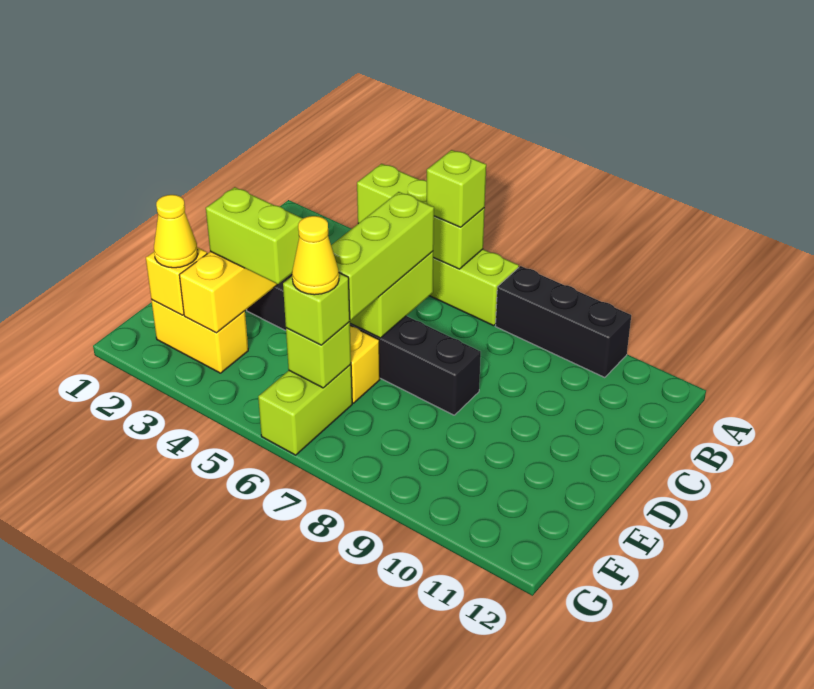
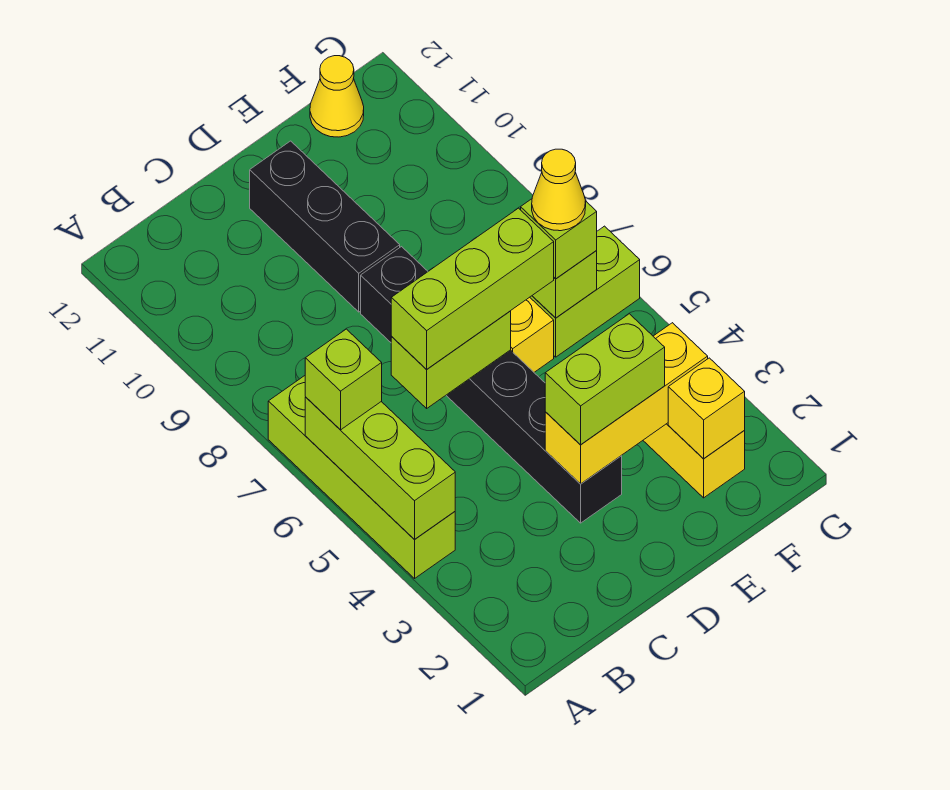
black brick A8:A10 level 1 -> black brick D9:D11 level 1
lime brick E3:E4 level 3 -> lime brick D3:E3 level 3
yellow cone F2 level 3 -> yellow cone F12 level 1

